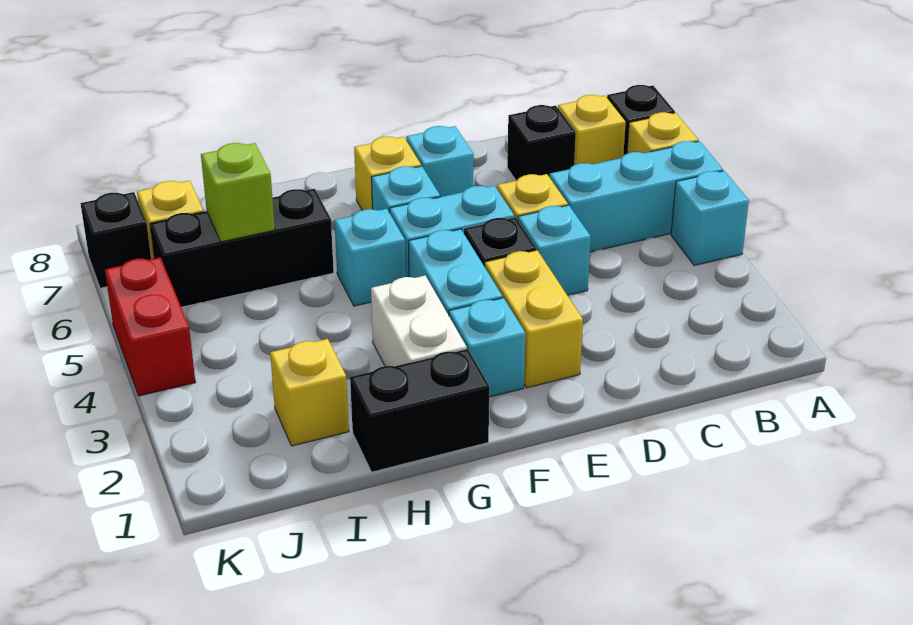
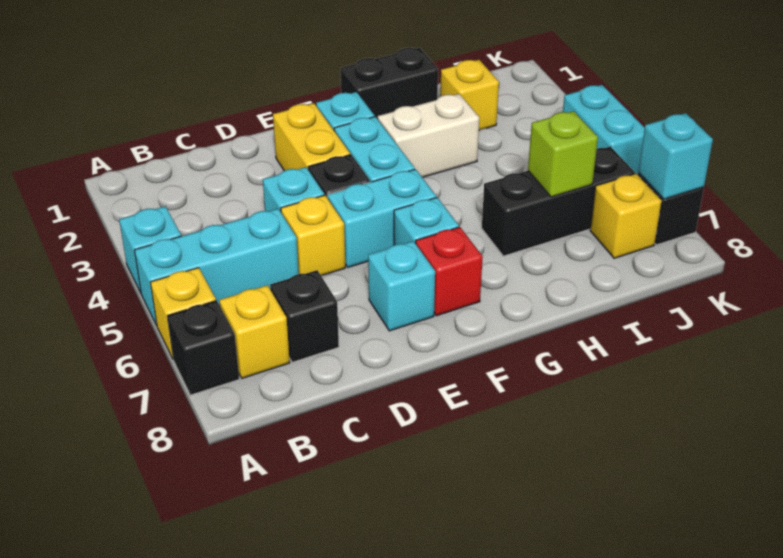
yellow brick F7 level 1 -> red brick F7 level 1
white brick G2:G3 level 1 -> white brick G3:H3 level 1
cyan brick G5 level 1 -> cyan brick K7 level 2
red brick K4:K5 level 1 -> cyan brick K4:K5 level 1

